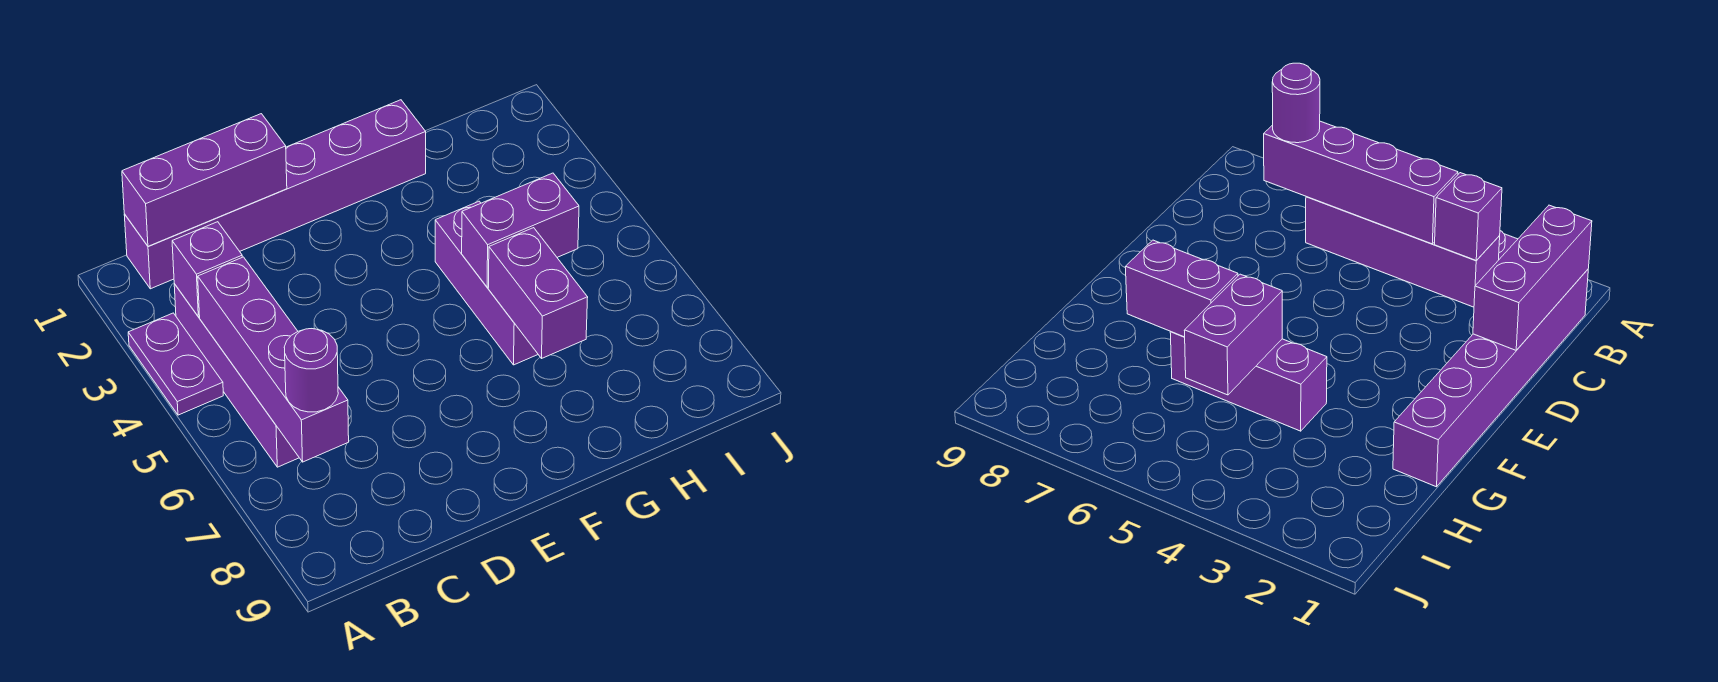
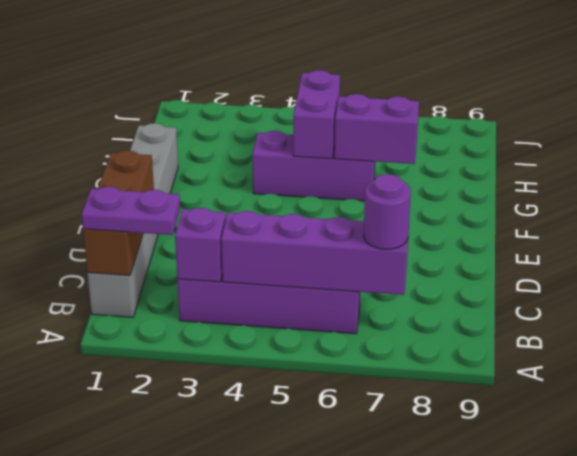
purple plate A3:A4 level 1 -> purple plate B1:B2 level 3
purple brick B1:G1 level 1 -> grey brick B1:G1 level 1
purple brick B1:D1 level 2 -> brown brick B1:D1 level 2

